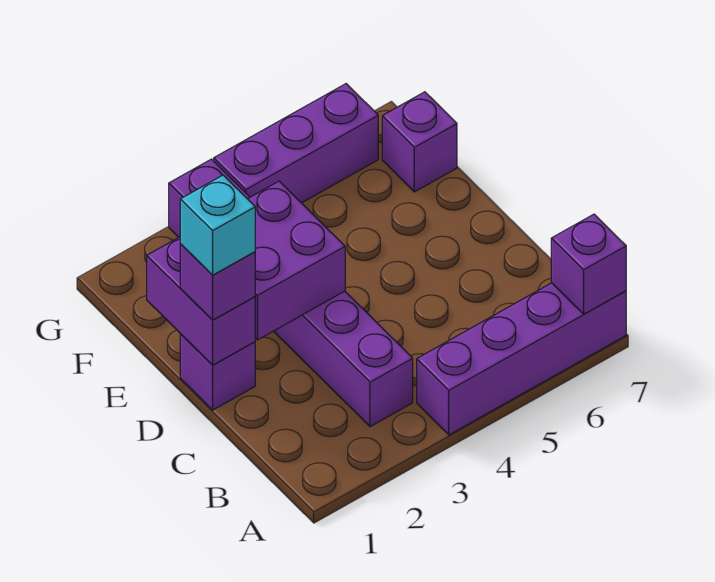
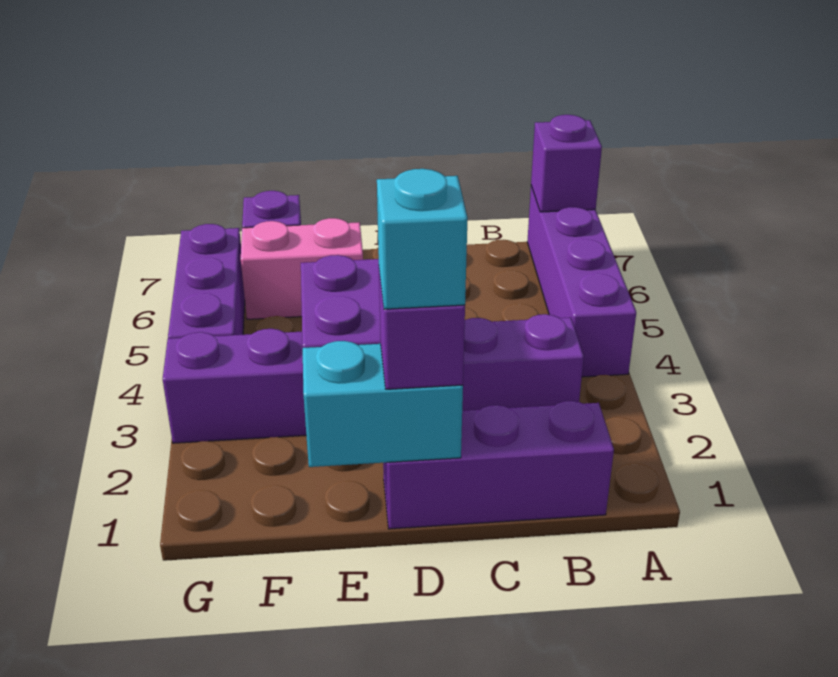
purple brick D1 level 1 -> purple brick B1:D1 level 1
purple brick D1:E1 level 2 -> cyan brick D1:E1 level 2
none -> pink brick E6:F6 level 1

